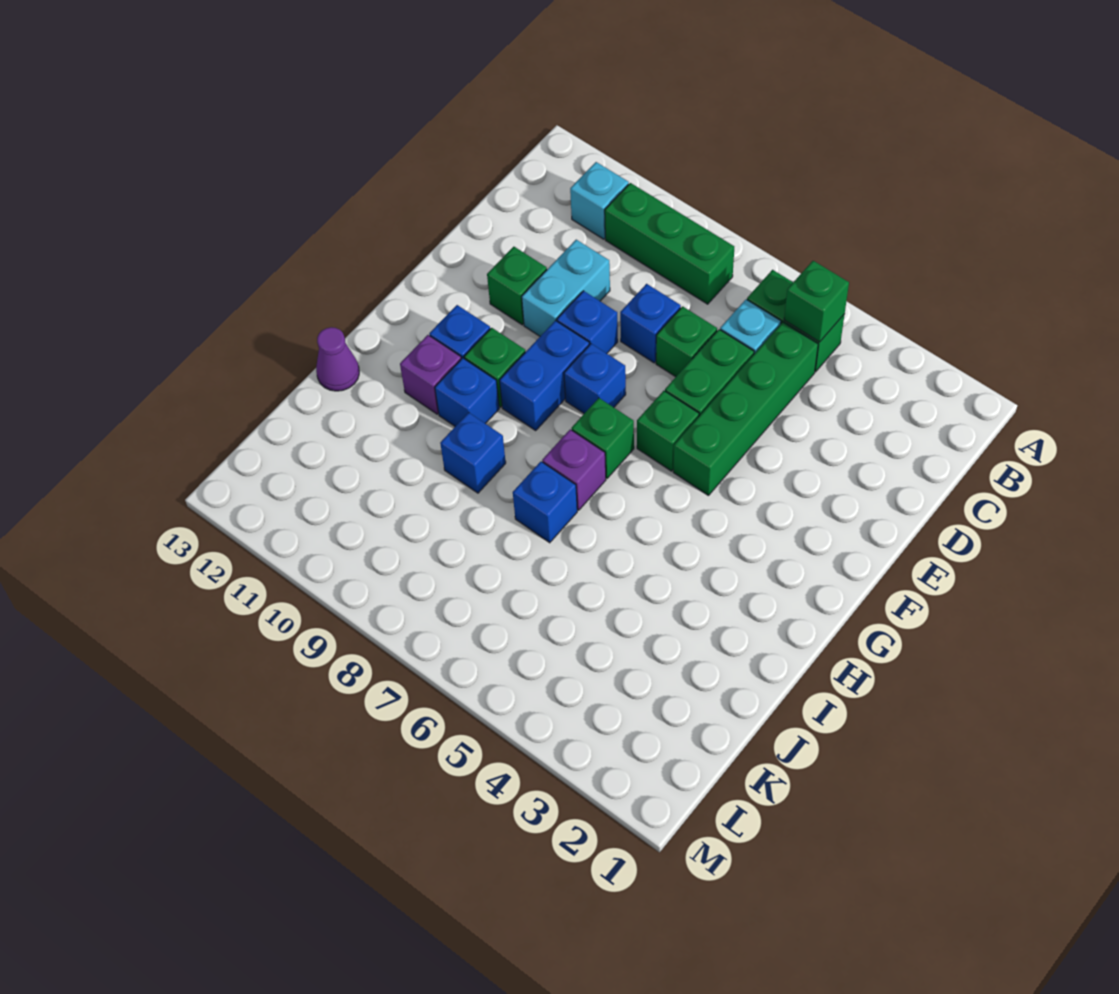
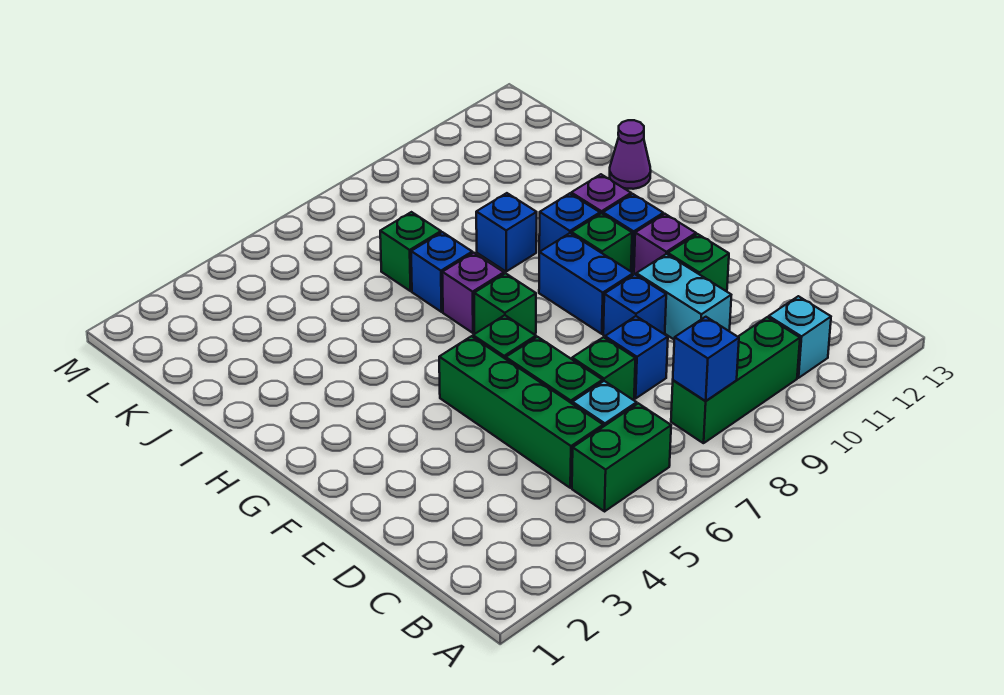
green brick B5 level 2 -> green brick J7 level 1
blue brick F8 level 1 -> blue brick B8 level 2
none -> purple brick F11 level 1

